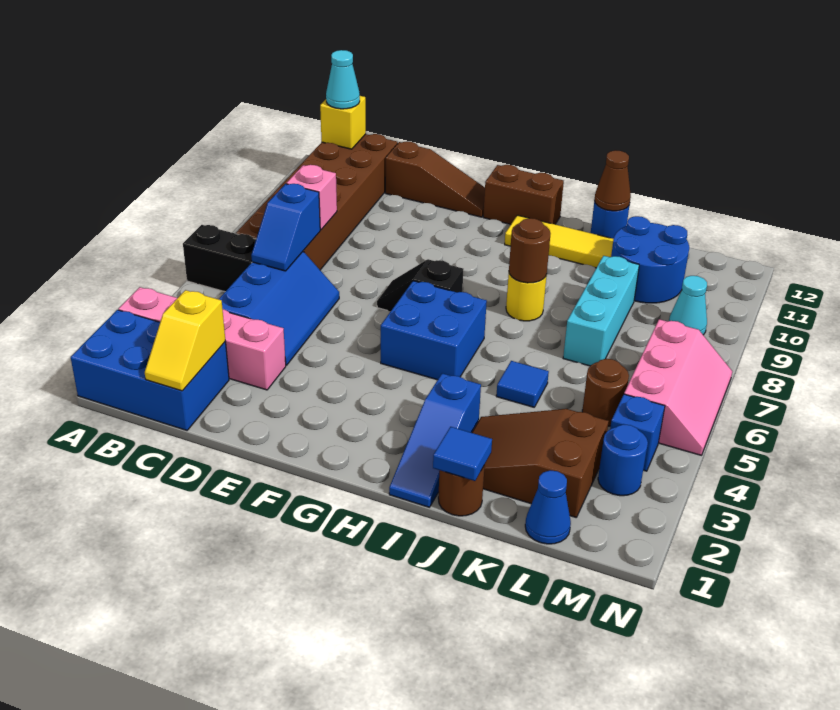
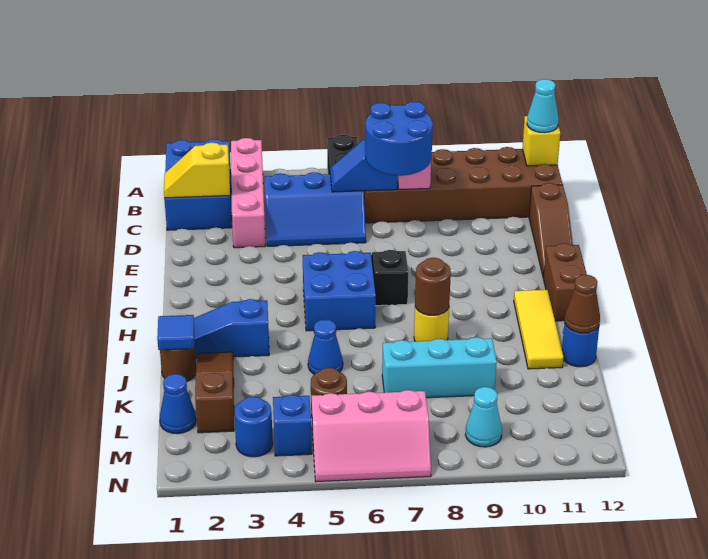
brown slope J2:L3 level 1 top L -> brown slope J2:L2 level 1 top L
blue tile J5 level 1 -> blue cone J5 level 1
blue round brick K10:L11 level 1 -> blue round brick C7:D8 level 3

